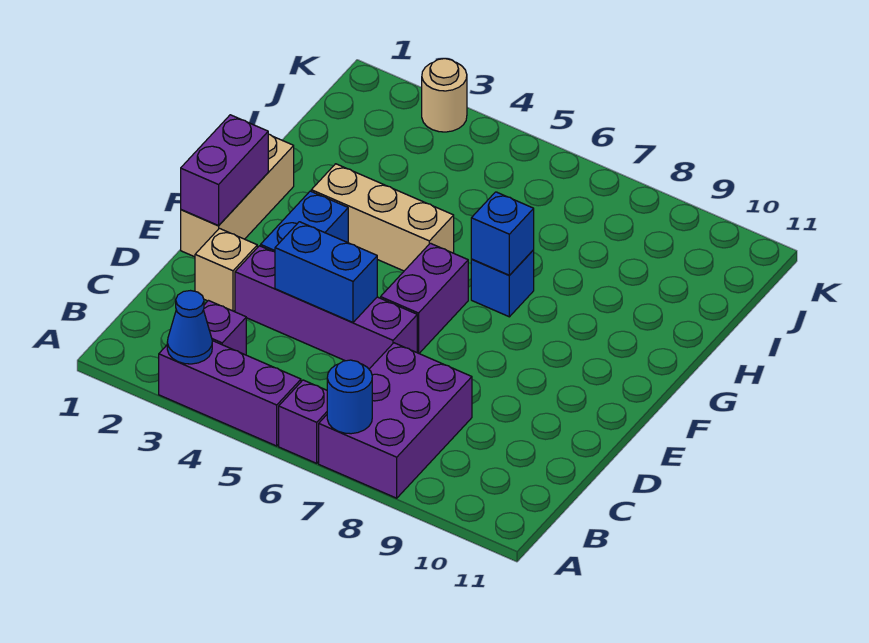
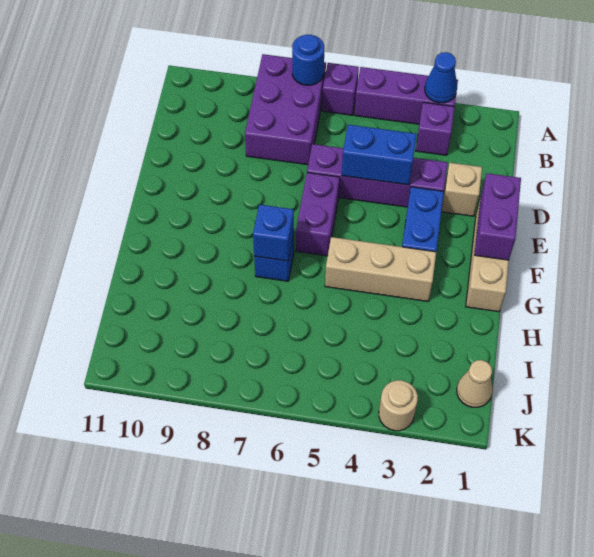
none -> tan cone J1 level 1

